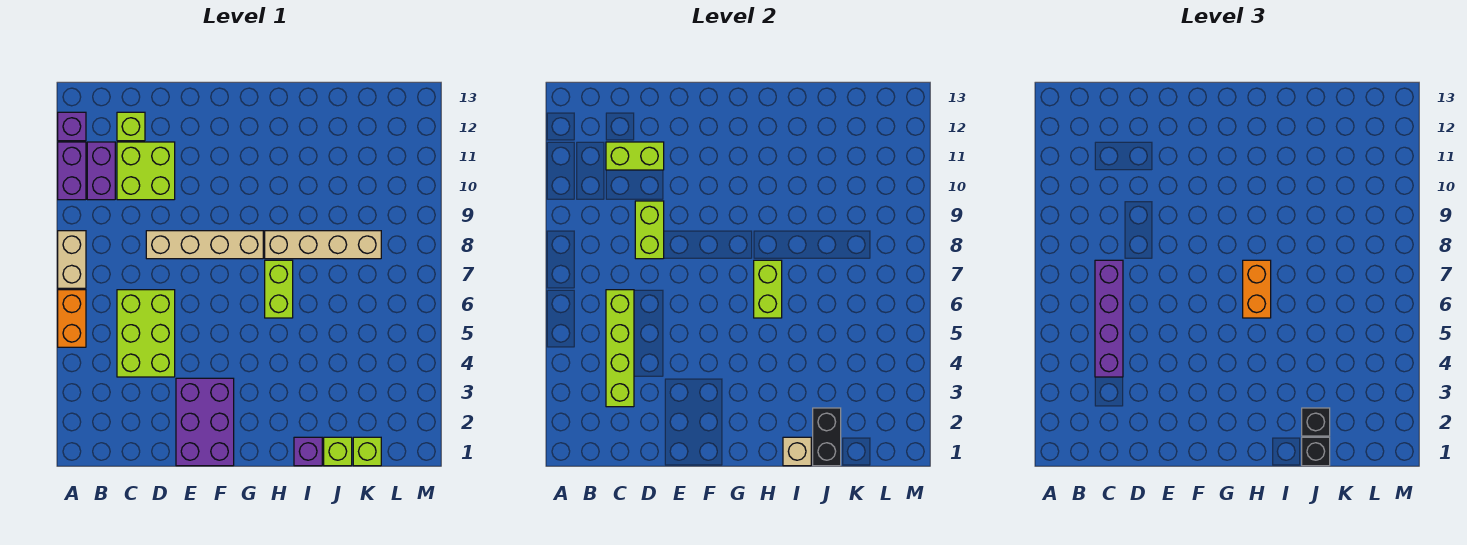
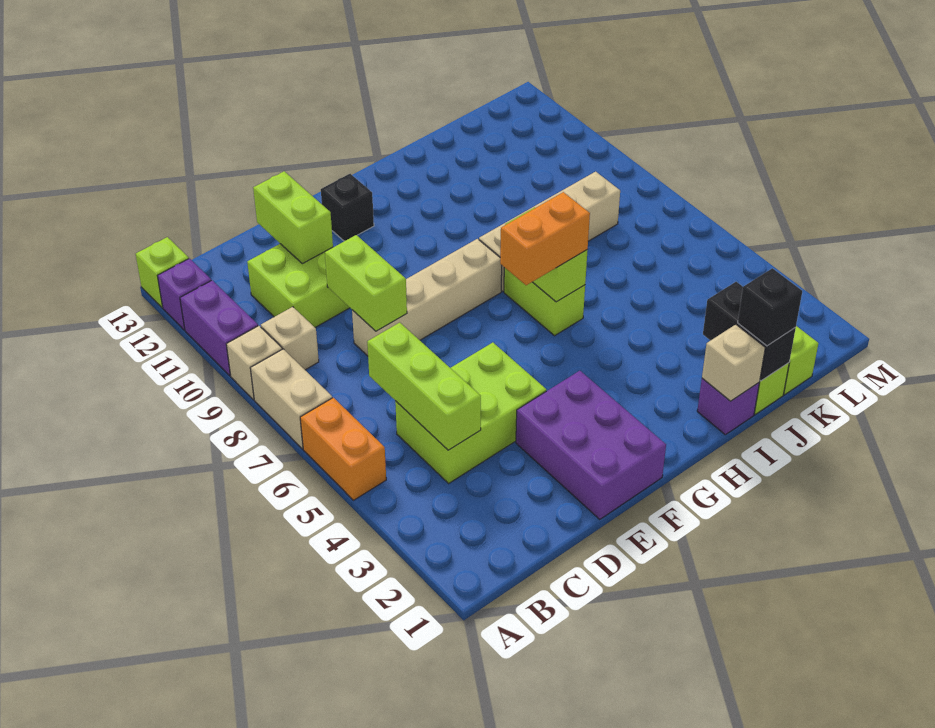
none -> tan brick A9 level 1
none -> tan brick B9 level 1
purple brick B10:B11 level 1 -> none
lime brick C3:C6 level 2 -> lime brick C4:C6 level 2
lime brick C4:D6 level 1 -> lime brick C4:E5 level 1
purple brick C4:C7 level 3 -> none
lime brick C11:D11 level 2 -> lime brick D11:D12 level 2
lime brick C12 level 1 -> lime brick A13 level 1
orange brick H6:H7 level 3 -> orange brick G6:H6 level 3
black brick J2 level 3 -> black brick F12 level 1

